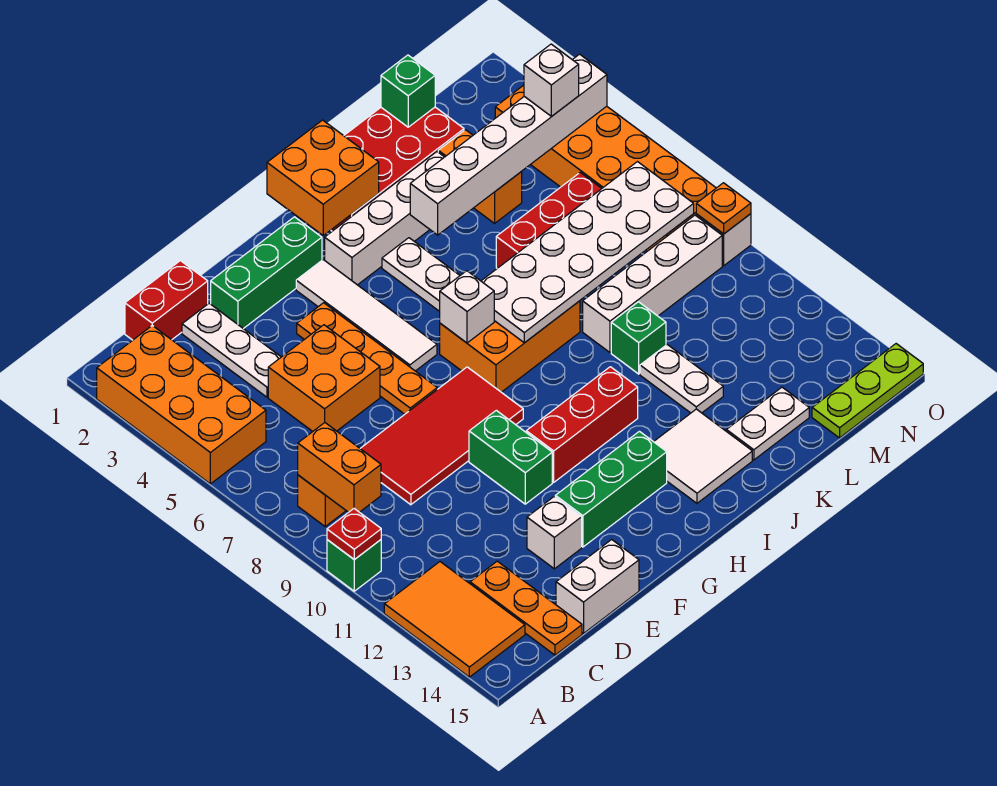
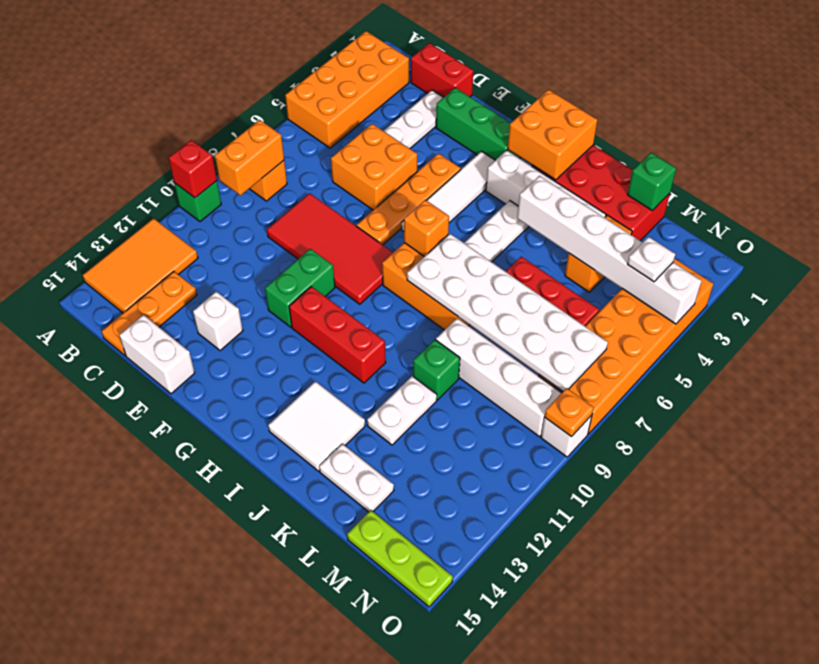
red plate A10 level 2 -> red brick A10 level 2
green brick F13:H13 level 1 -> none
white brick H7 level 2 -> orange brick H7 level 2
white brick N4 level 3 -> white plate N4 level 3

